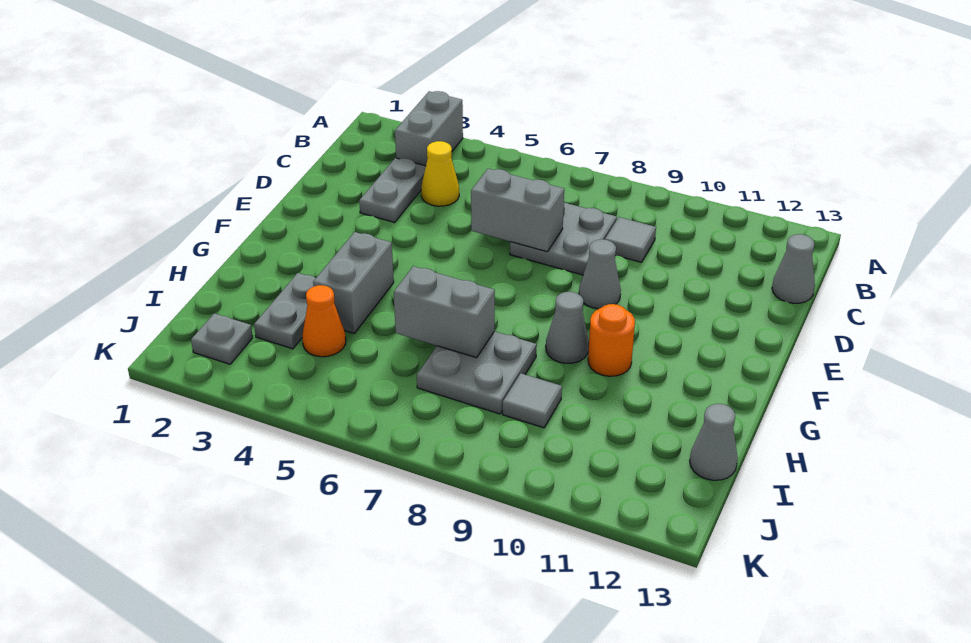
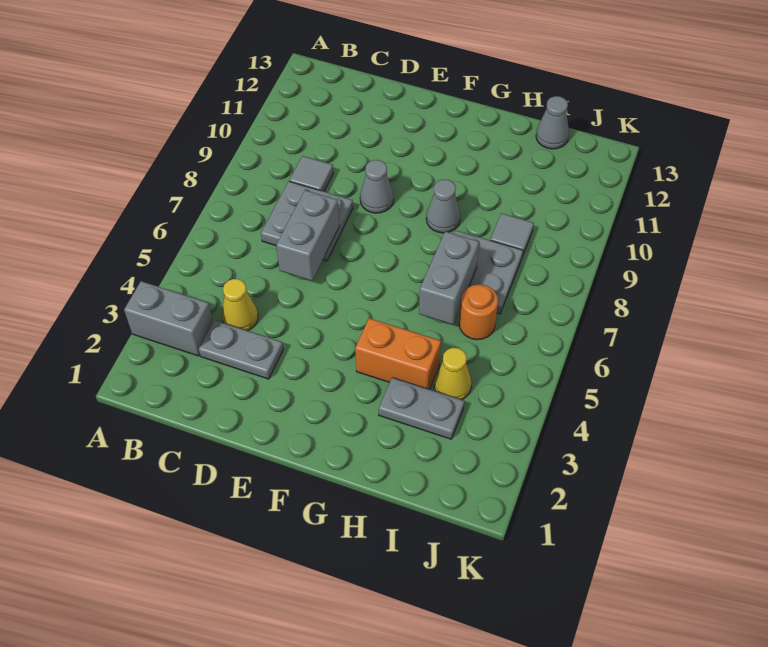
grey cone C13 level 1 -> none
grey brick G4:H4 level 1 -> orange brick G4:H4 level 1
orange round brick G10 level 1 -> orange round brick I6 level 1
orange cone I4 level 1 -> yellow cone I4 level 1
grey plate J2 level 1 -> none

